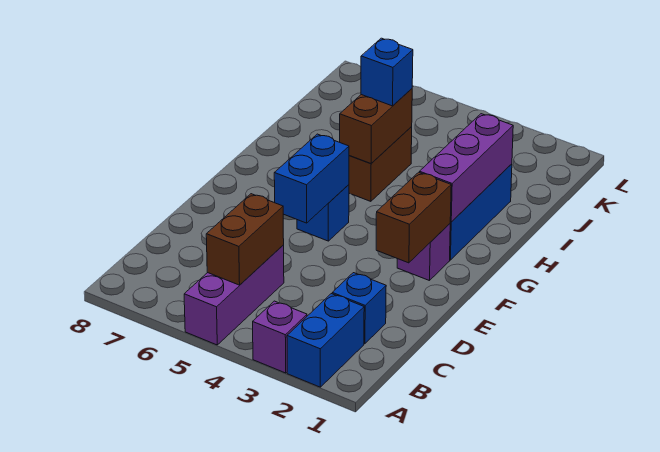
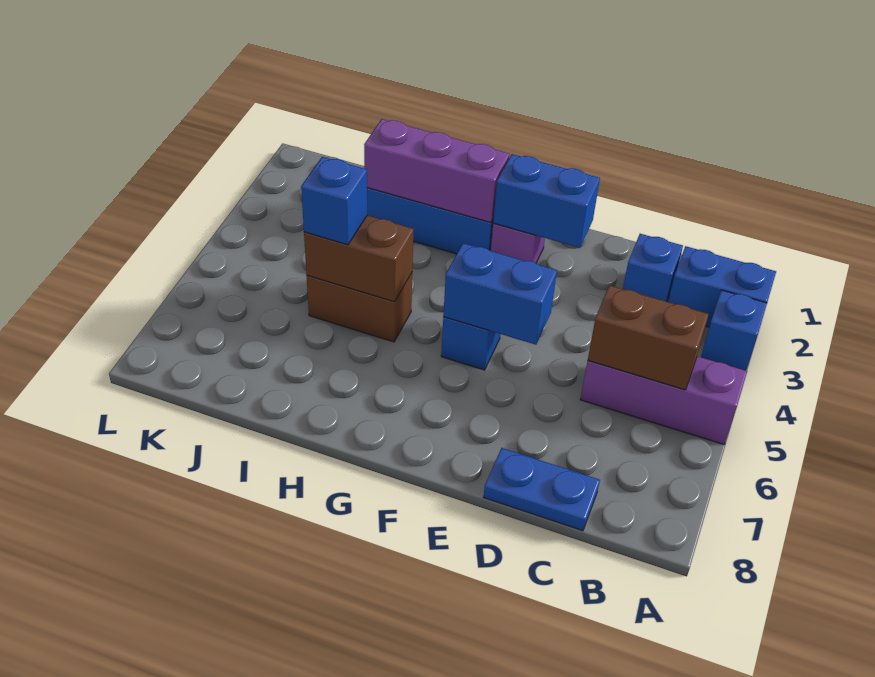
purple brick A3 level 1 -> blue brick A3 level 1
none -> blue plate C8:D8 level 1
brown brick E2:F2 level 2 -> blue brick E2:F2 level 2

